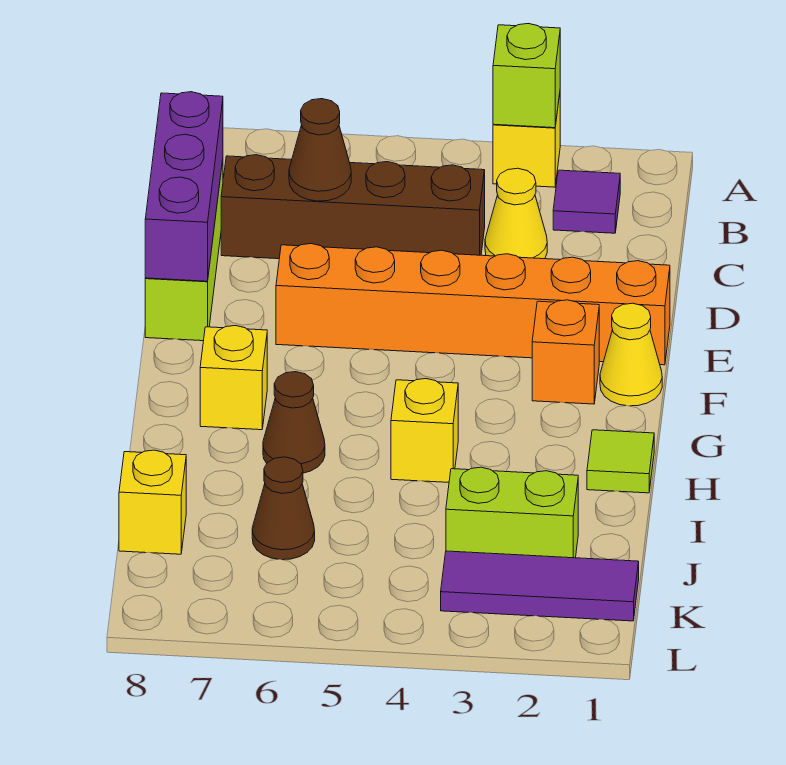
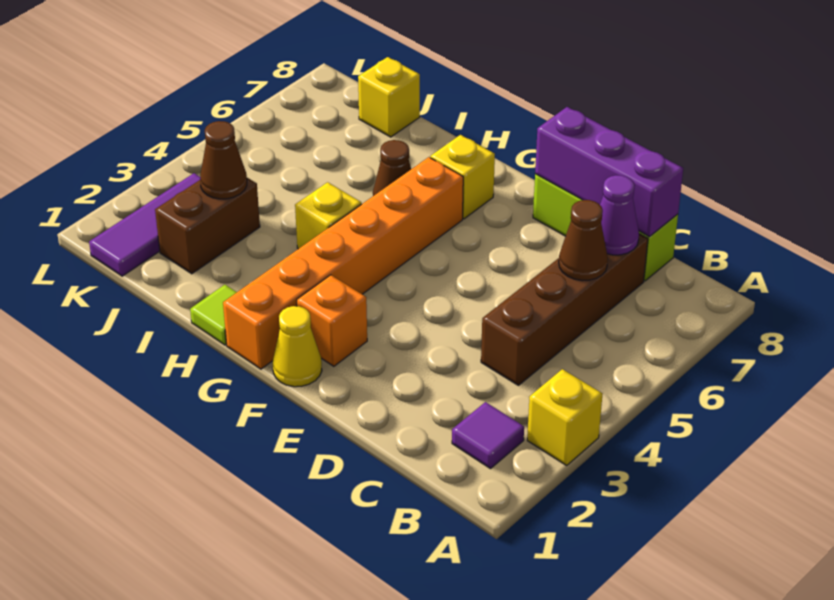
lime brick A3 level 2 -> none
yellow cone C3 level 1 -> none
none -> purple cone C7 level 2
orange brick E1:E6 level 1 -> orange brick G1:G6 level 1
lime brick J2:J3 level 1 -> brown brick J2:J3 level 1
brown cone J6 level 1 -> brown cone J3 level 2

